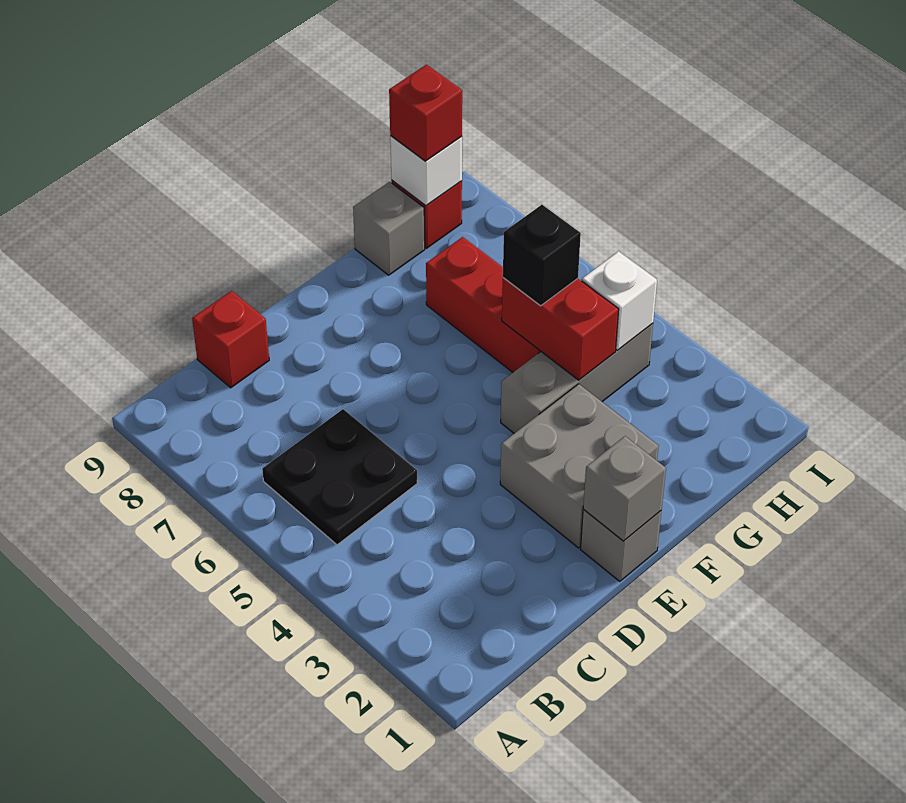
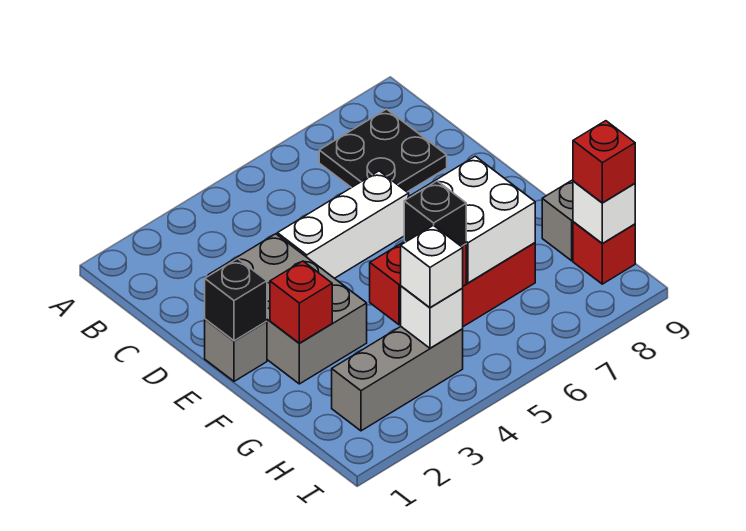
black plate B5:C6 level 1 -> black plate B7:C8 level 1
red brick C9 level 1 -> red brick F2 level 2
none -> white brick D4:D6 level 1
grey brick E1 level 2 -> black brick E1 level 2
grey brick E2:F3 level 1 -> grey brick D2:F3 level 1
grey brick F4:H4 level 1 -> grey brick H2:H4 level 1
none -> white brick F6:G7 level 2
none -> white brick H4 level 3

